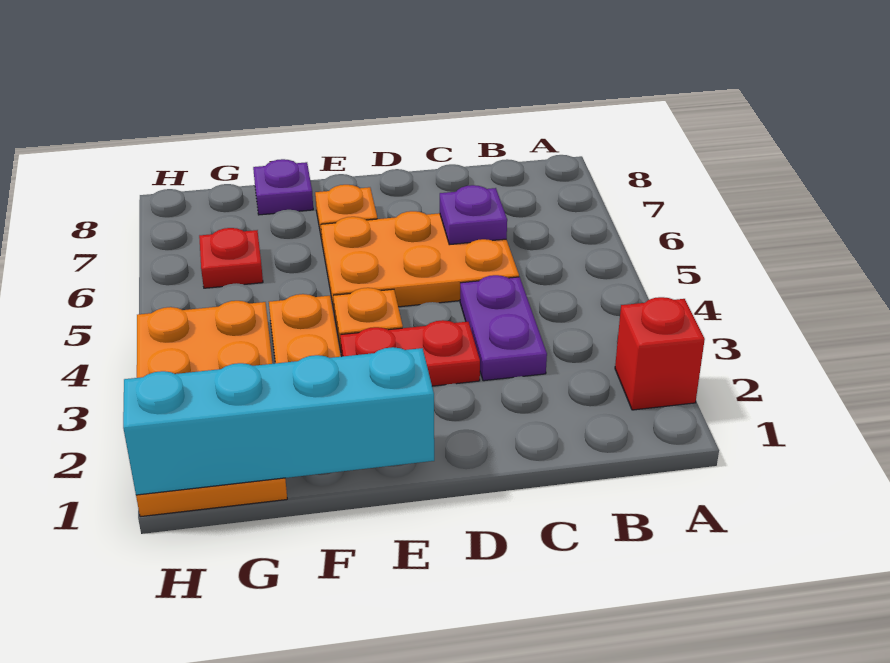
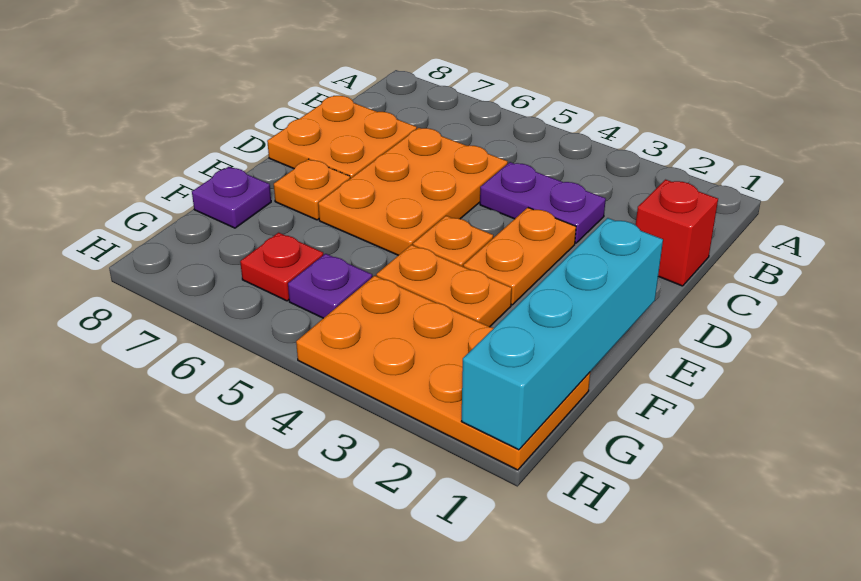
red brick A2 level 1 -> red brick C1 level 1
purple plate C6 level 2 -> purple plate G5 level 1
none -> orange plate C7:D8 level 1
red plate D3:E3 level 1 -> orange plate D3:E3 level 1

